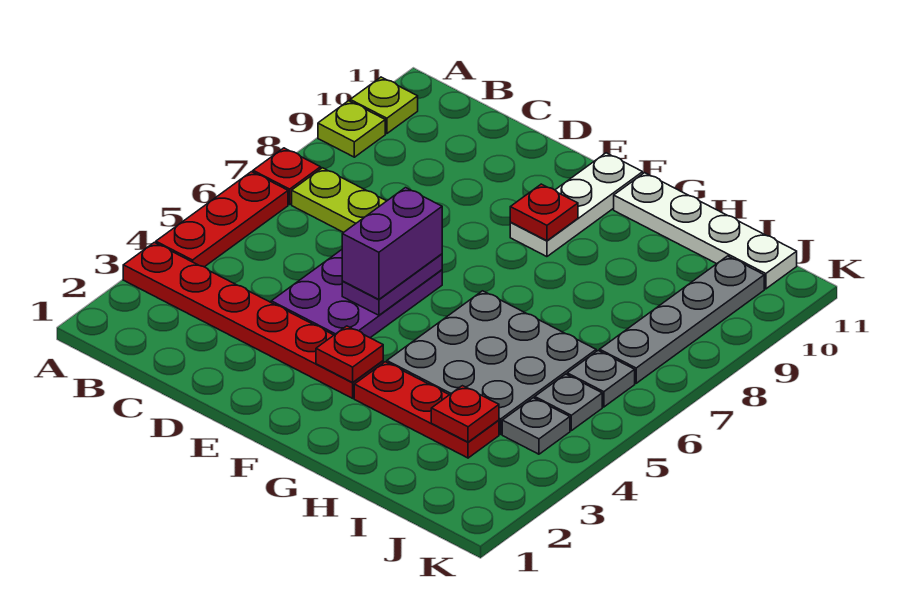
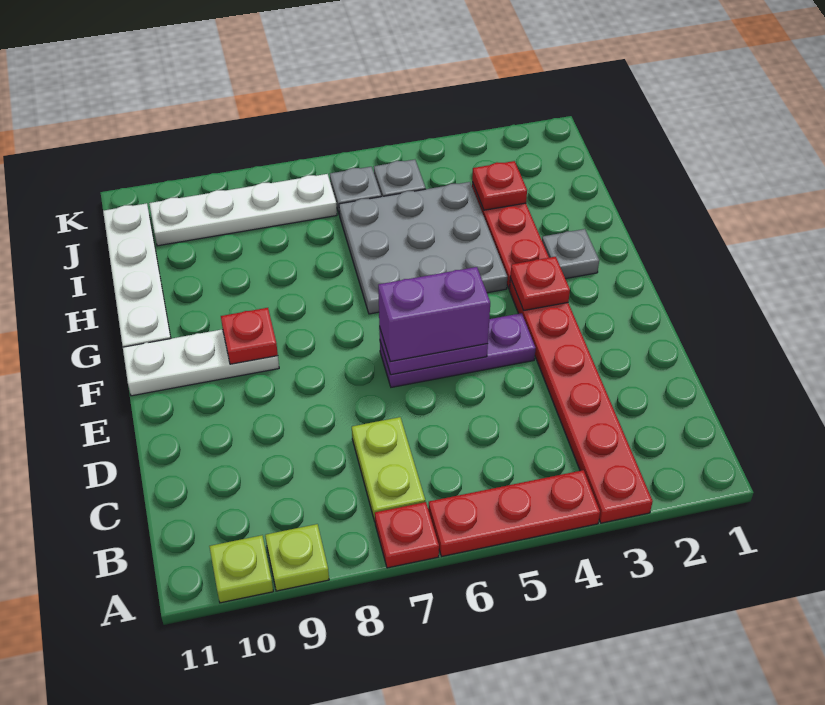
purple plate D4:E6 level 1 -> purple plate E4:E6 level 1
grey plate J4 level 1 -> grey plate G2 level 1
grey plate J7:J10 level 1 -> white plate J7:J10 level 1

